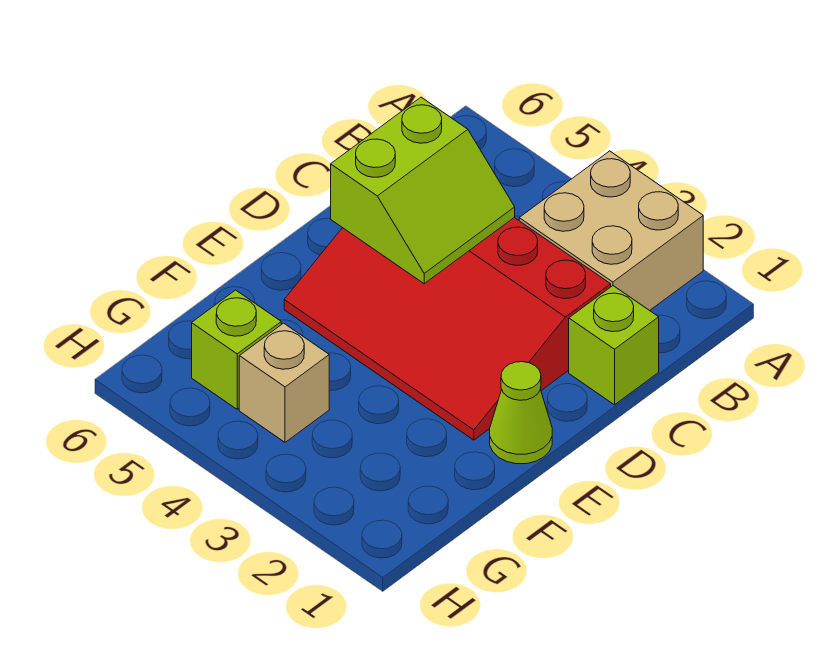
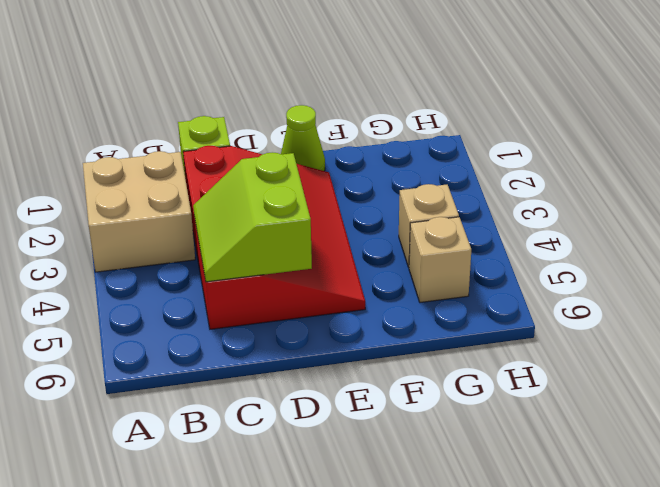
lime slope C4:D5 level 2 top 5 -> lime slope C4:D5 level 2 top D
lime brick G5 level 1 -> tan brick G5 level 1

